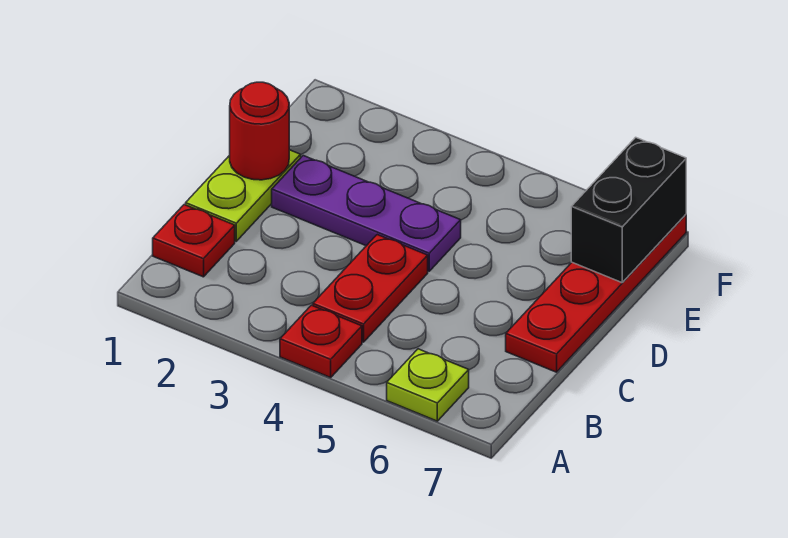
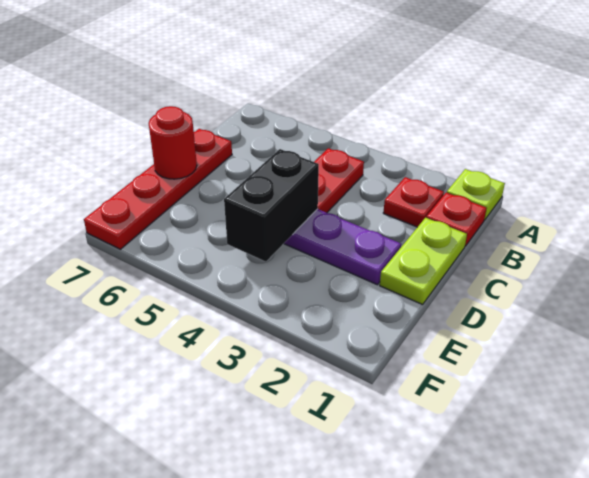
red plate A4 level 1 -> red plate B2 level 1
lime plate A6 level 1 -> lime plate A1 level 1
red round brick D1 level 2 -> red round brick D7 level 2
black brick E7:F7 level 2 -> black brick D4:E4 level 2

